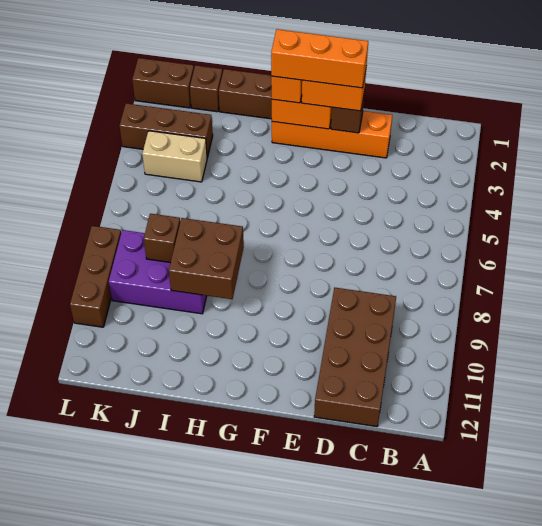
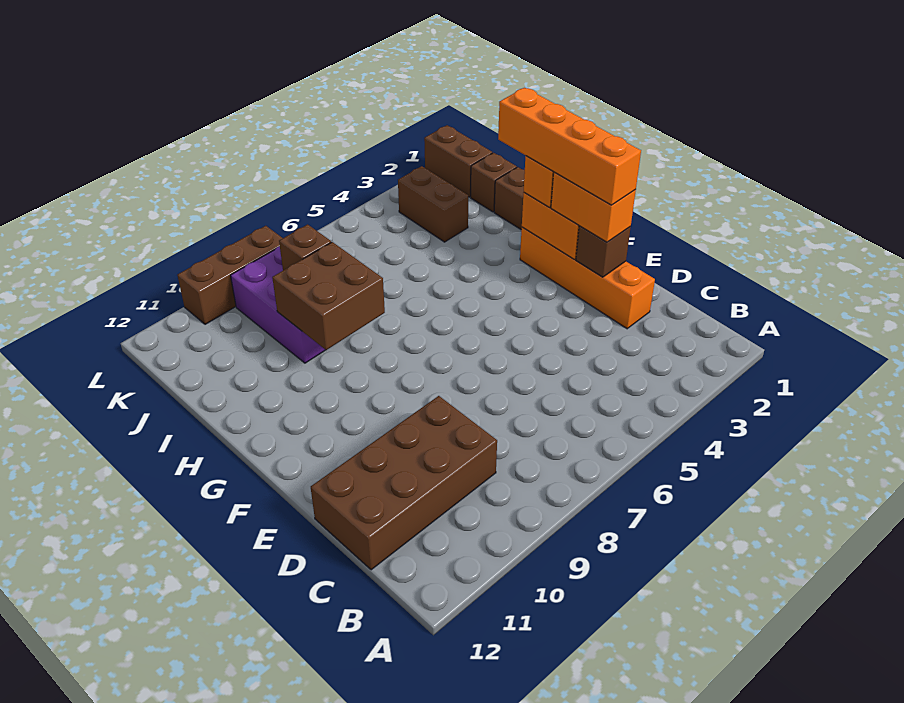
orange brick E2:G2 level 4 -> orange brick E2:H2 level 4
brown brick J3:L3 level 1 -> brown brick J3:K3 level 1
tan brick J4:K4 level 1 -> none

